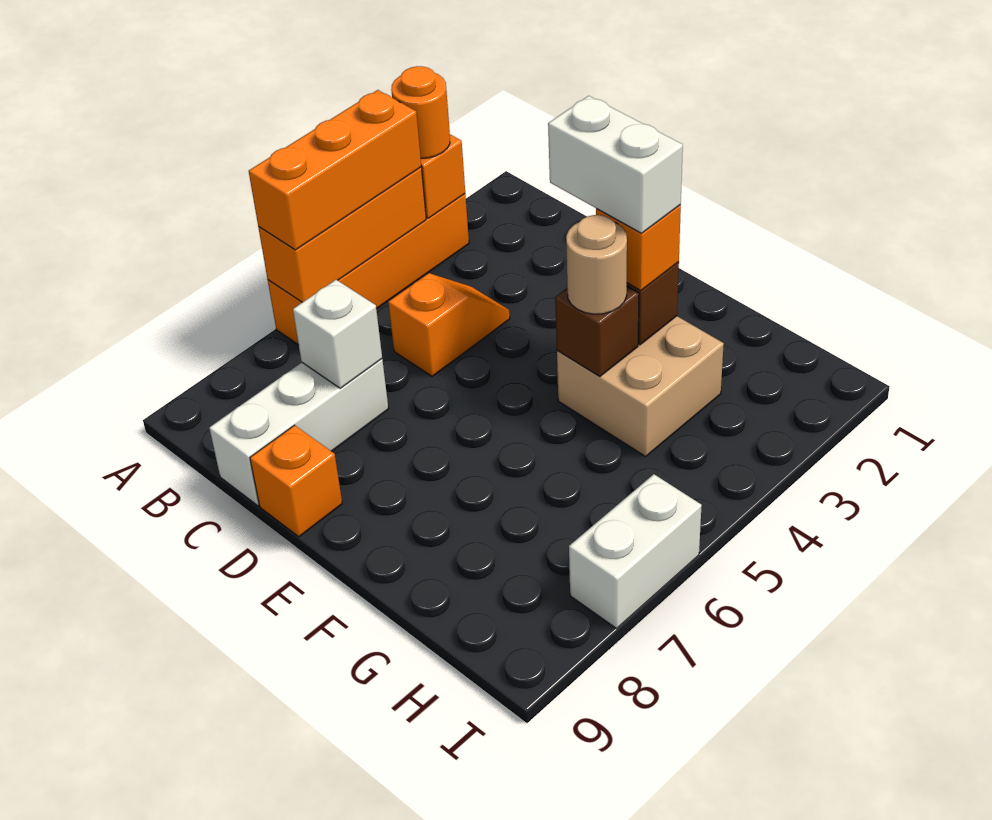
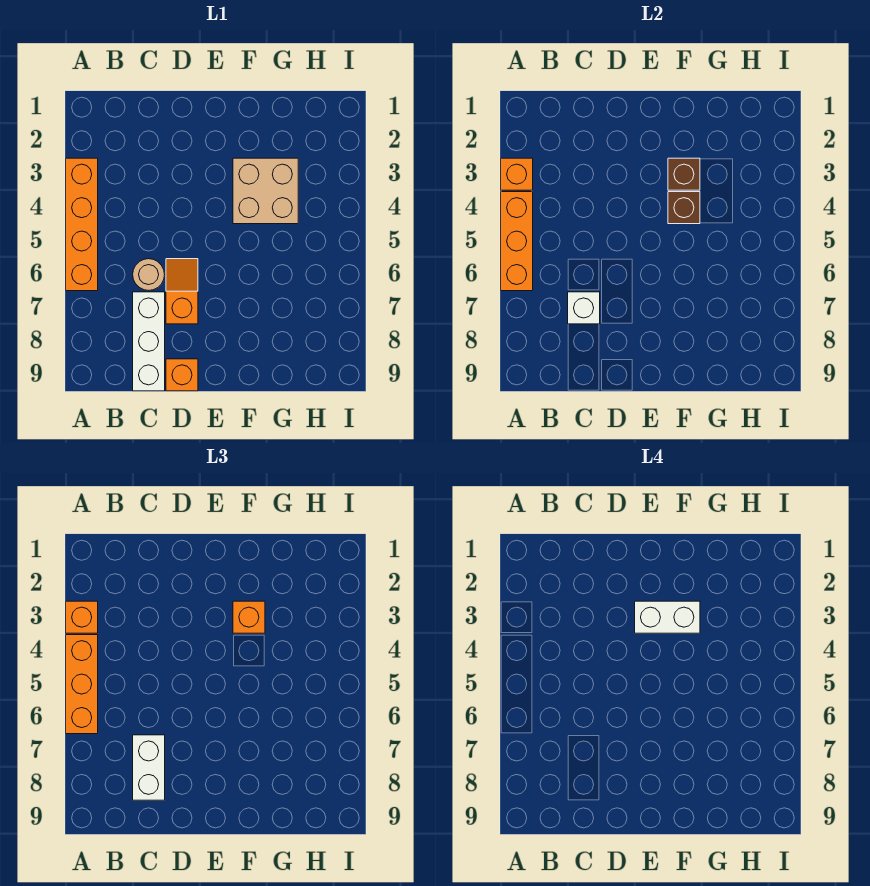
orange round brick A3 level 3 -> orange brick A3 level 3
orange slope C4:C5 level 1 top 5 -> orange slope D6:D7 level 1 top 7
tan round brick F4 level 3 -> tan round brick C6 level 1
white brick I6:I7 level 1 -> white brick C7:C8 level 3

